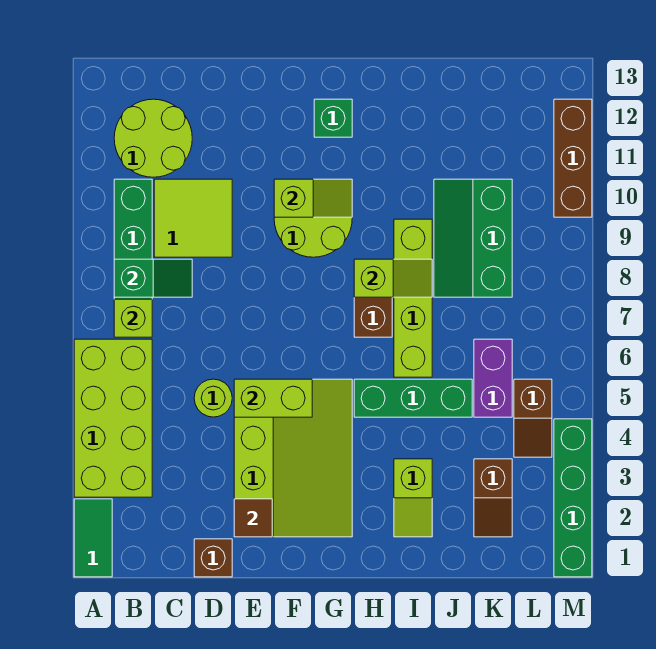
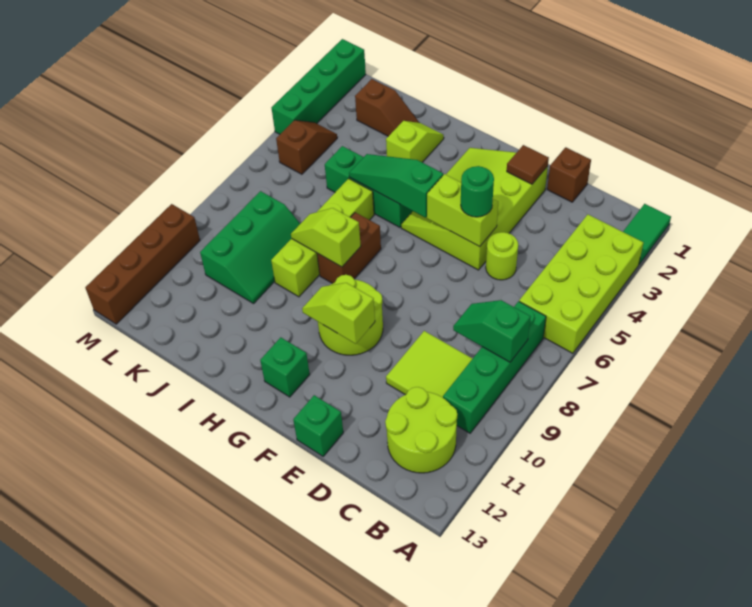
lime brick B7 level 2 -> none
none -> green round brick E5 level 3
none -> green brick E13 level 1
none -> green slope G5:I5 level 2 top G
brown slope K2:K3 level 1 top 3 -> brown slope J2:K2 level 1 top K
purple brick K5:K6 level 1 -> none
brown brick M10:M12 level 1 -> brown brick M10:M13 level 1

